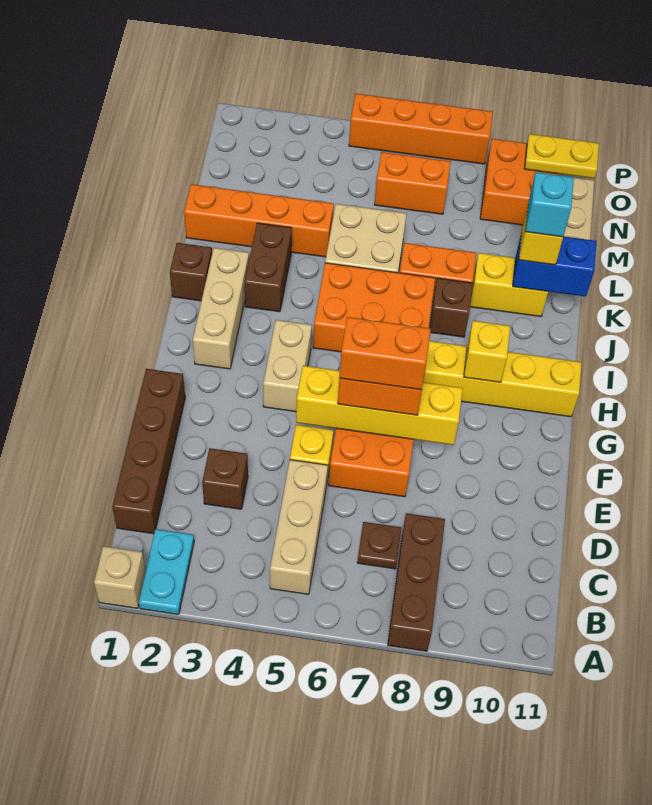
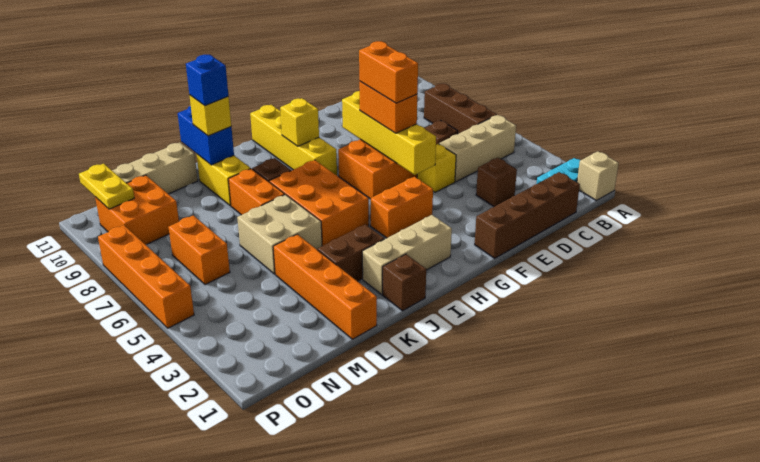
brown brick A8:C8 level 1 -> brown brick B6:B8 level 1
tan brick G4:H4 level 1 -> orange brick G4:H4 level 1
cyan brick K10 level 4 -> blue brick K10 level 4

